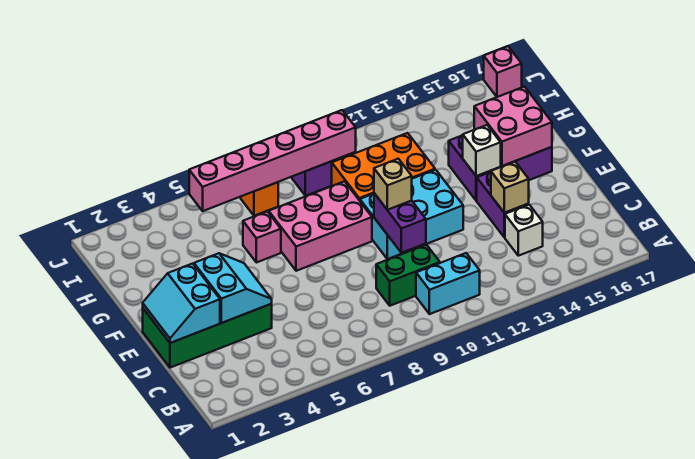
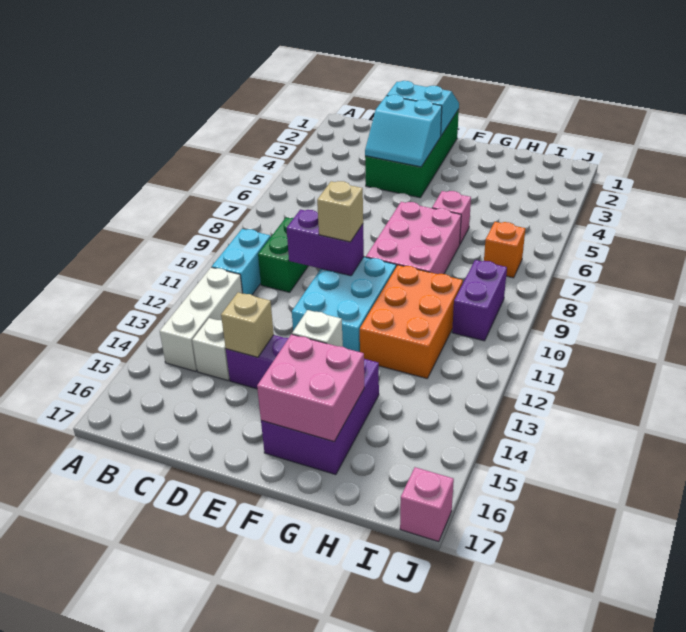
none -> white brick B12:B14 level 1
pink brick I5:I10 level 2 -> none

